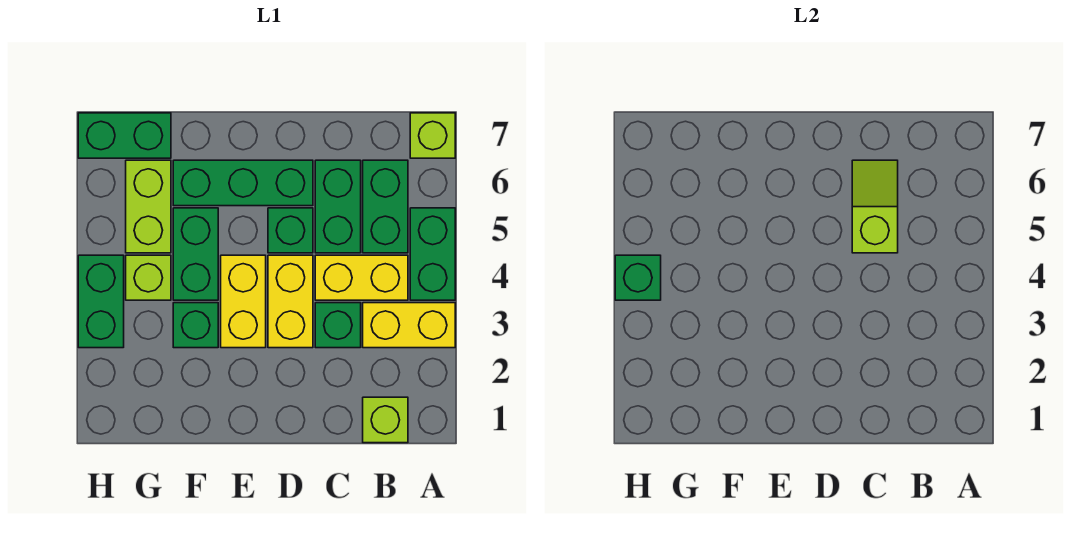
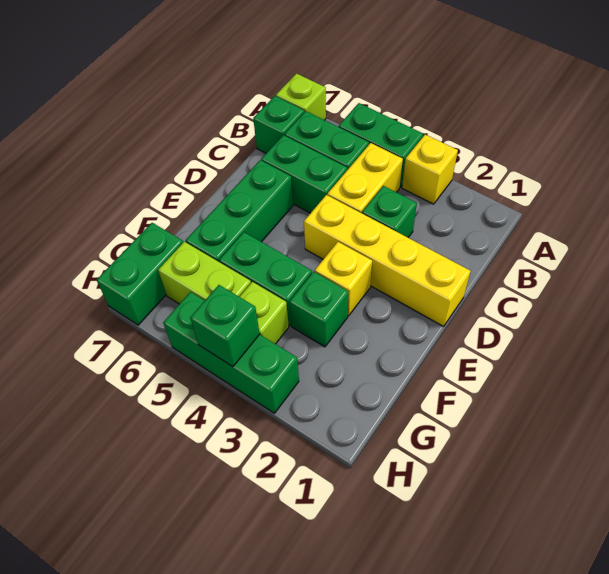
yellow brick A3:B3 level 1 -> yellow brick A3 level 1
lime brick B1 level 1 -> none
lime slope C5:C6 level 2 top 5 -> none
yellow brick D3:D4 level 1 -> yellow brick D1:D4 level 1
green brick D5 level 1 -> green brick B7 level 1
yellow brick E3:E4 level 1 -> yellow brick E3 level 1
green brick H3:H4 level 1 -> green brick H3:H5 level 1

